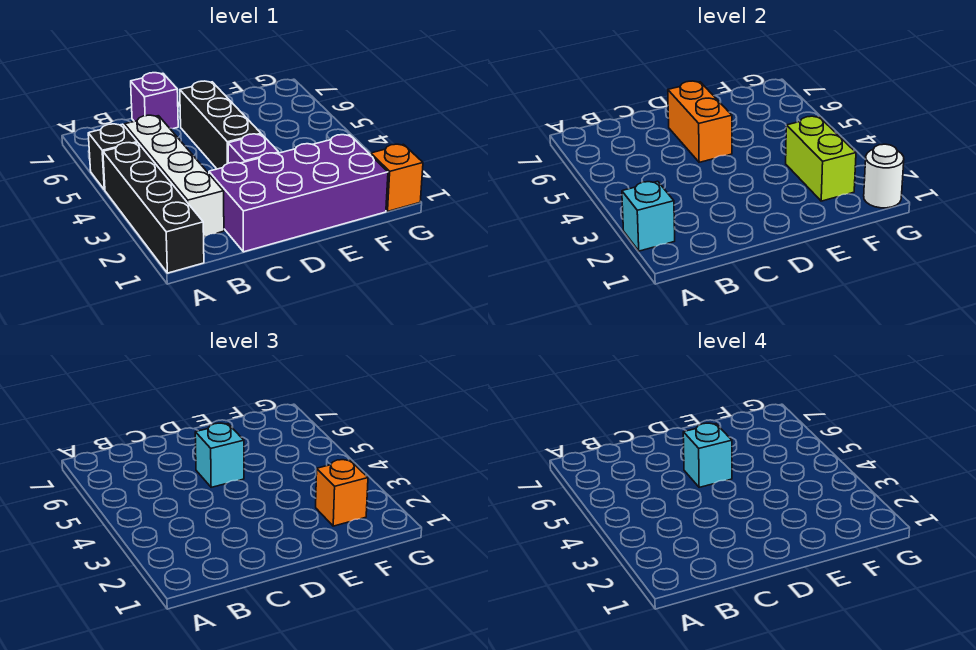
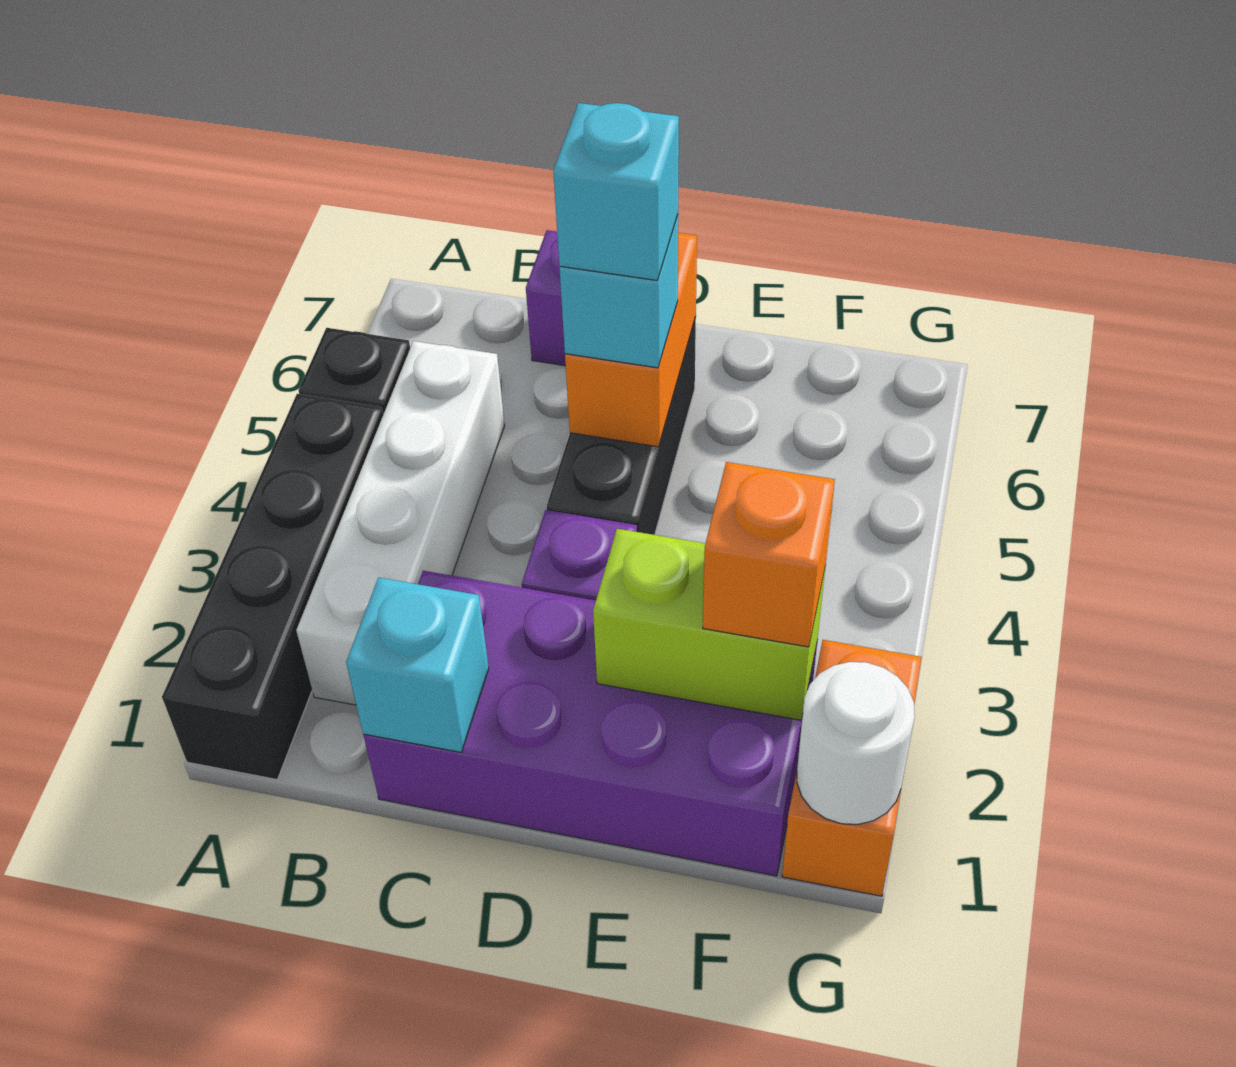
cyan brick A2 level 2 -> cyan brick C1 level 2
lime brick F2:F3 level 2 -> lime brick E2:F2 level 2
orange brick G1 level 1 -> orange brick G1:G2 level 1

